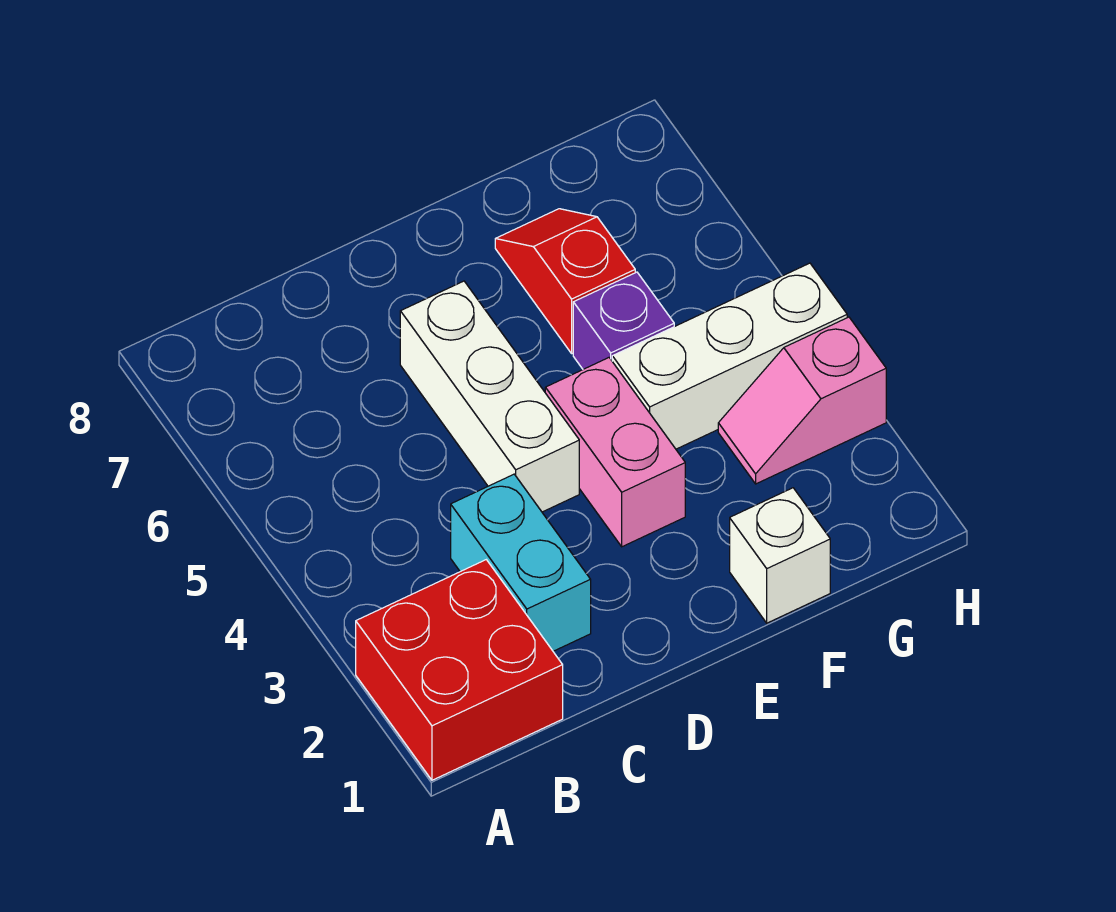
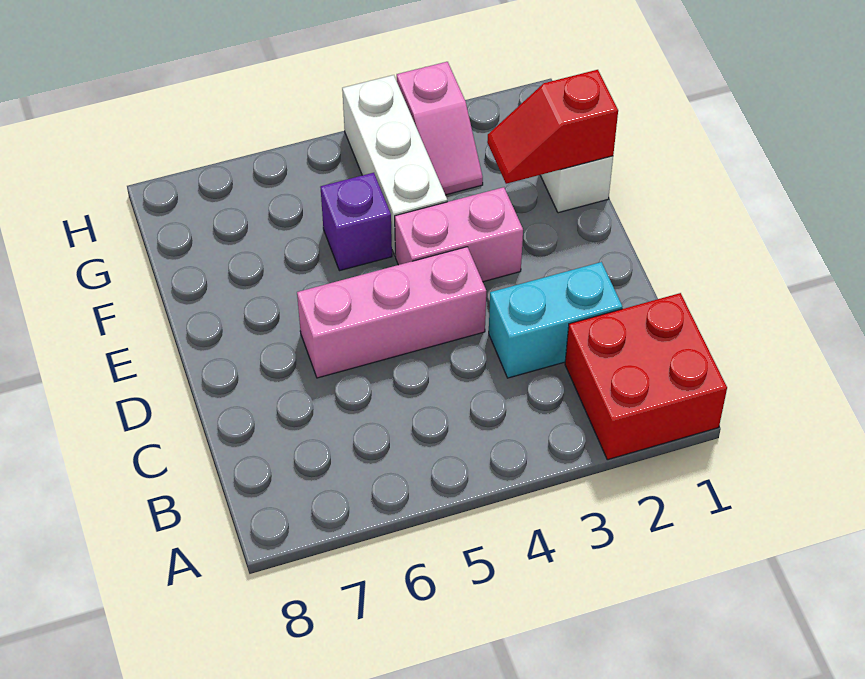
white brick D4:D6 level 1 -> pink brick D4:D6 level 1
red slope F6:F7 level 1 top 6 -> red slope F1:F2 level 2 top 1

